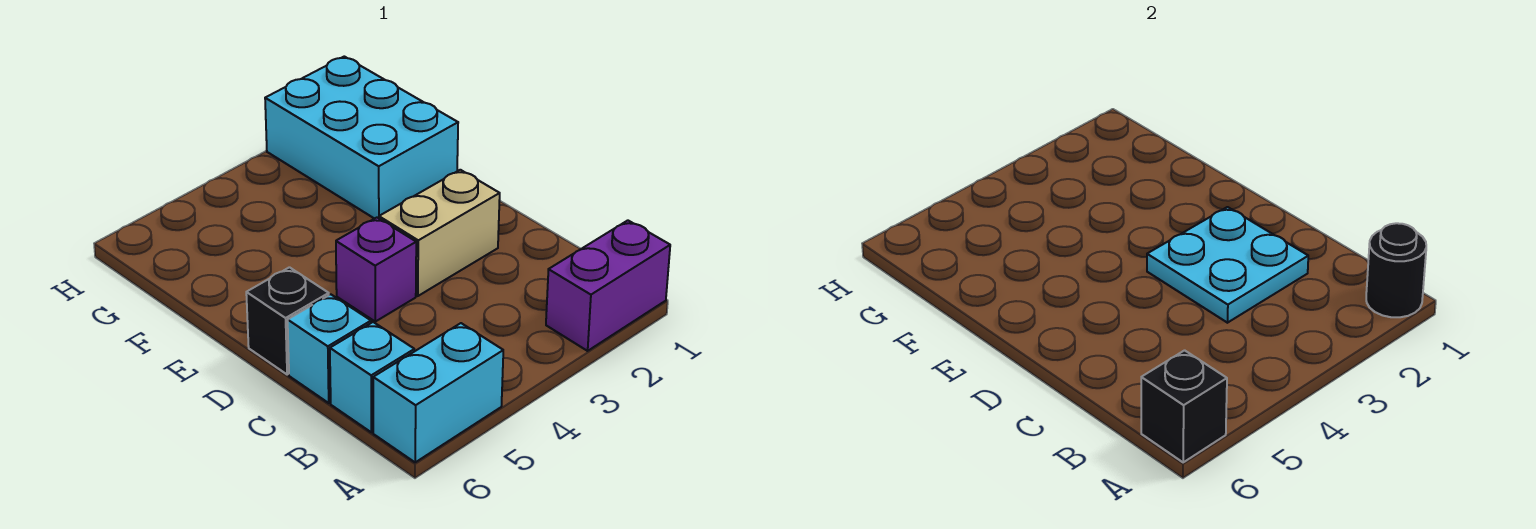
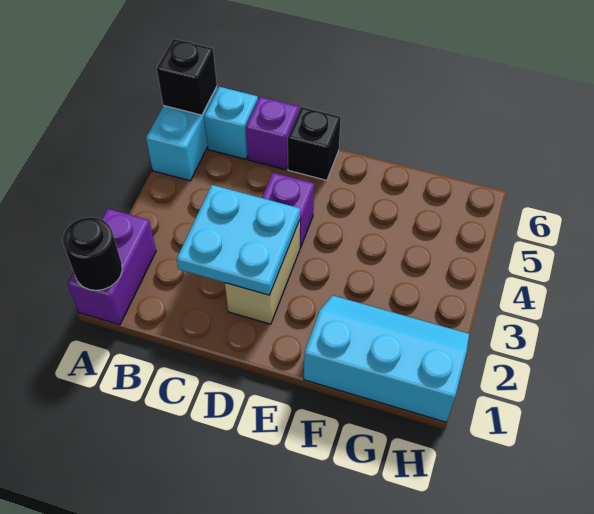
cyan brick C6 level 1 -> purple brick C6 level 1
cyan brick F1:H2 level 1 -> cyan slope F1:H2 level 1 top 1

